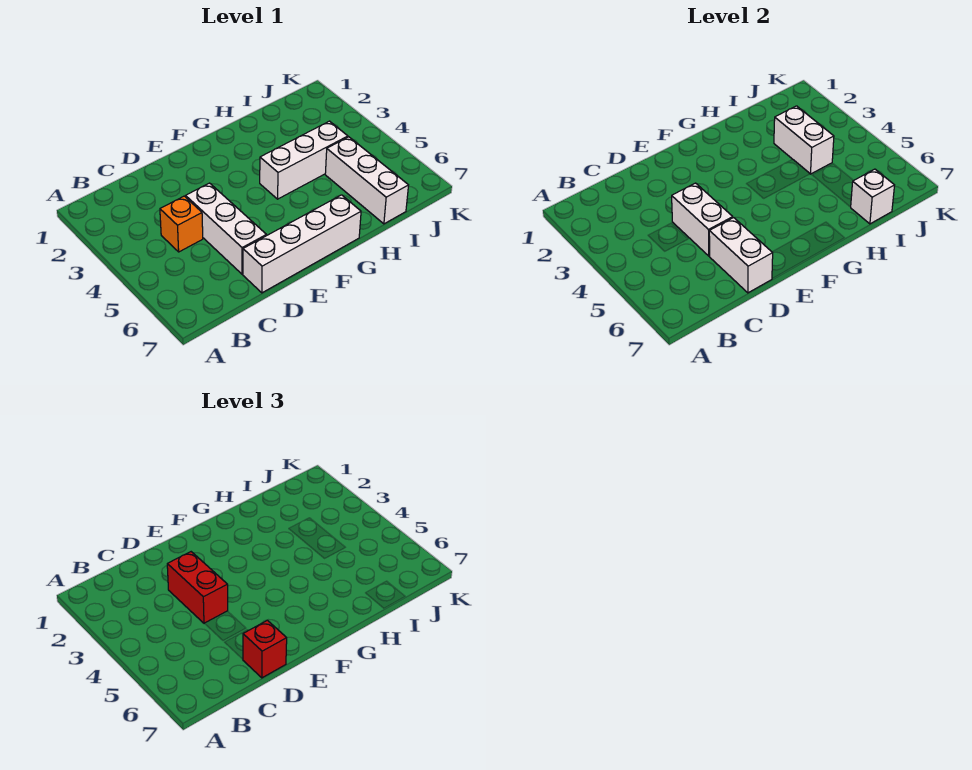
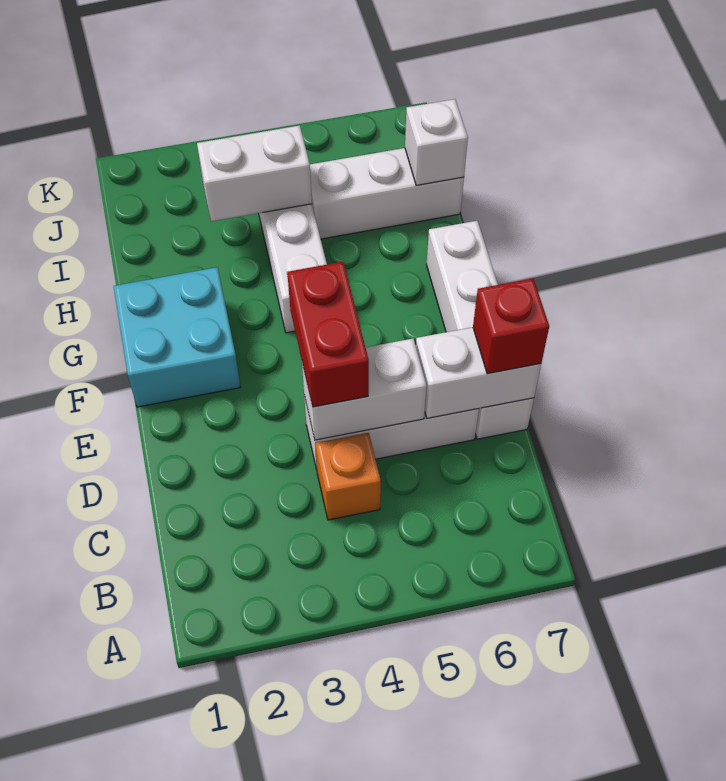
red brick D3:D4 level 3 -> red brick D4:E4 level 3
none -> cyan brick F1:G2 level 1

